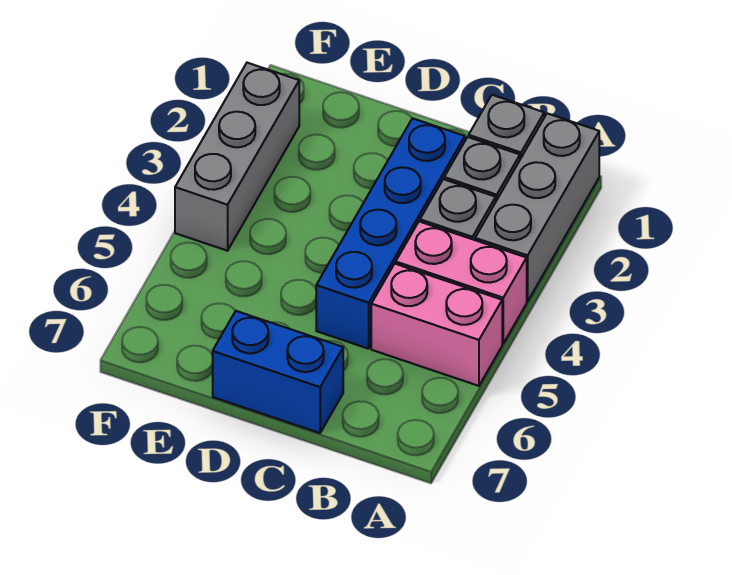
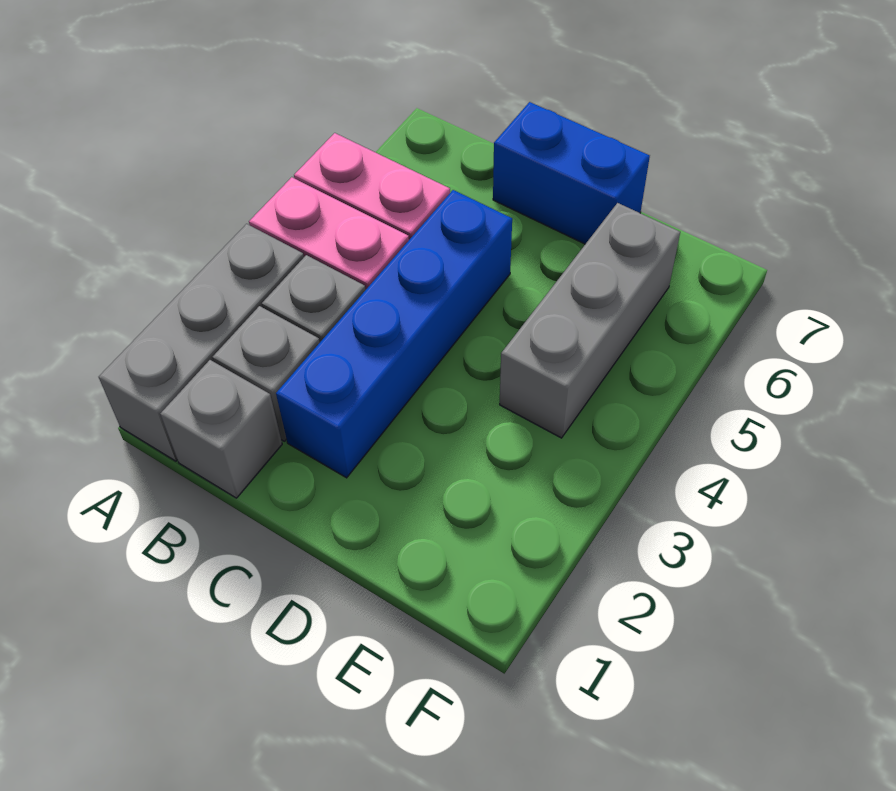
grey brick F2:F4 level 1 -> grey brick E4:E6 level 1

